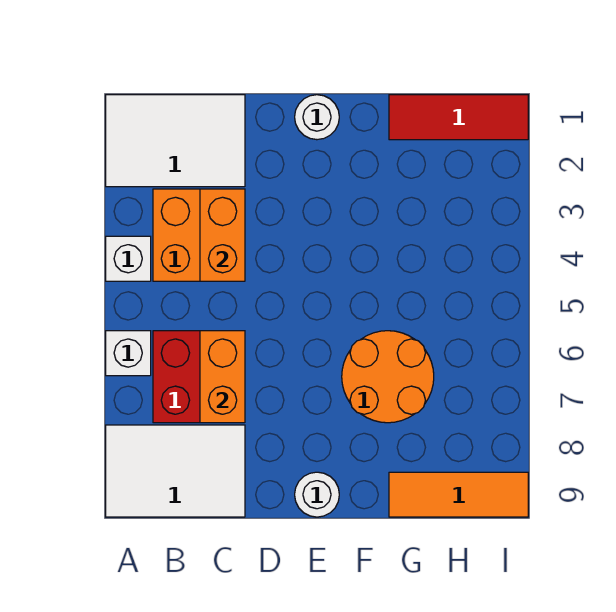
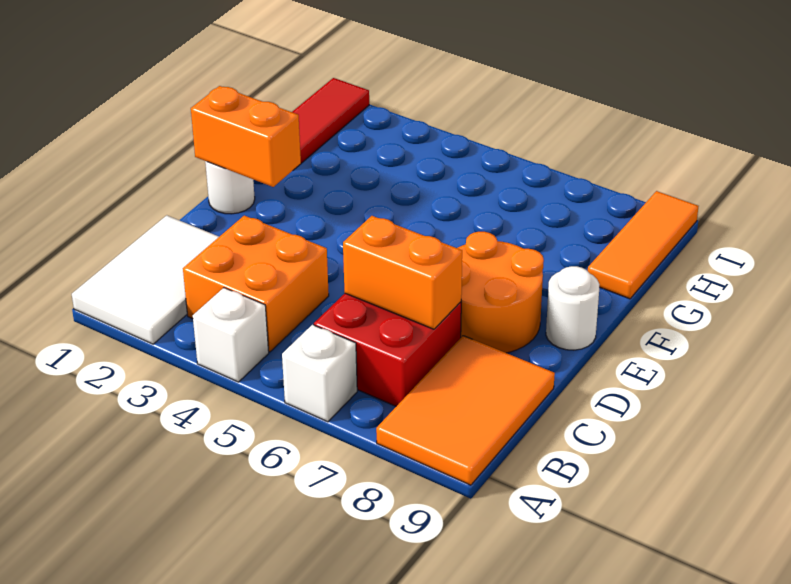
white tile A8:C9 level 1 -> orange tile A8:C9 level 1
orange brick C3:C4 level 2 -> orange brick E1:E2 level 2
orange round brick F6:G7 level 1 -> orange round brick D7:E8 level 1

